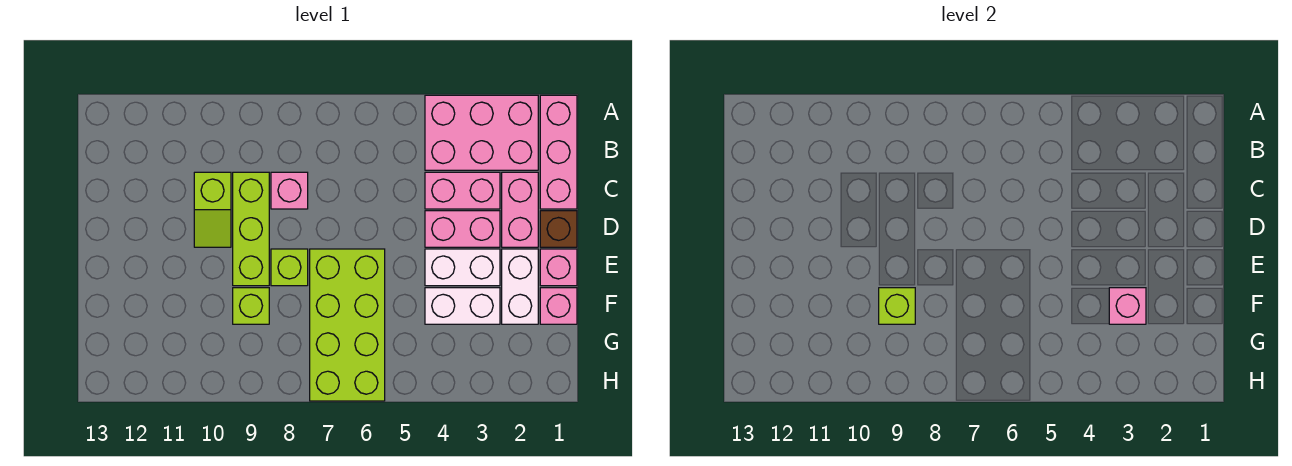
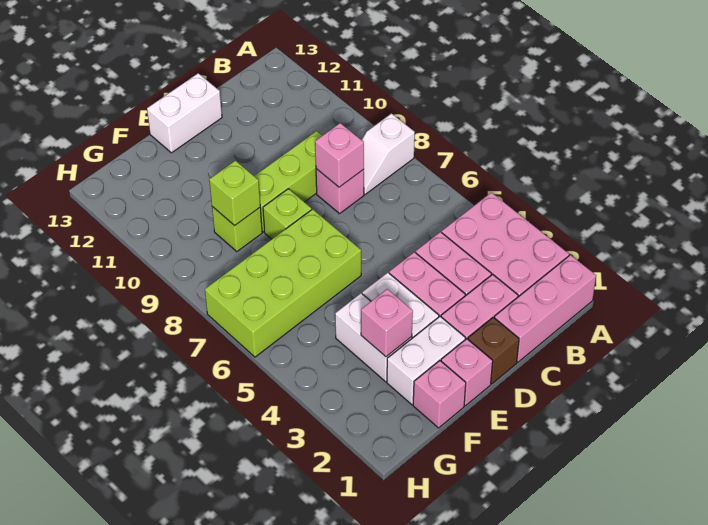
none -> white slope A8:B8 level 1 top A
none -> pink brick C8 level 2
lime slope C10:D10 level 1 top C -> none
none -> white brick D13:E13 level 1

